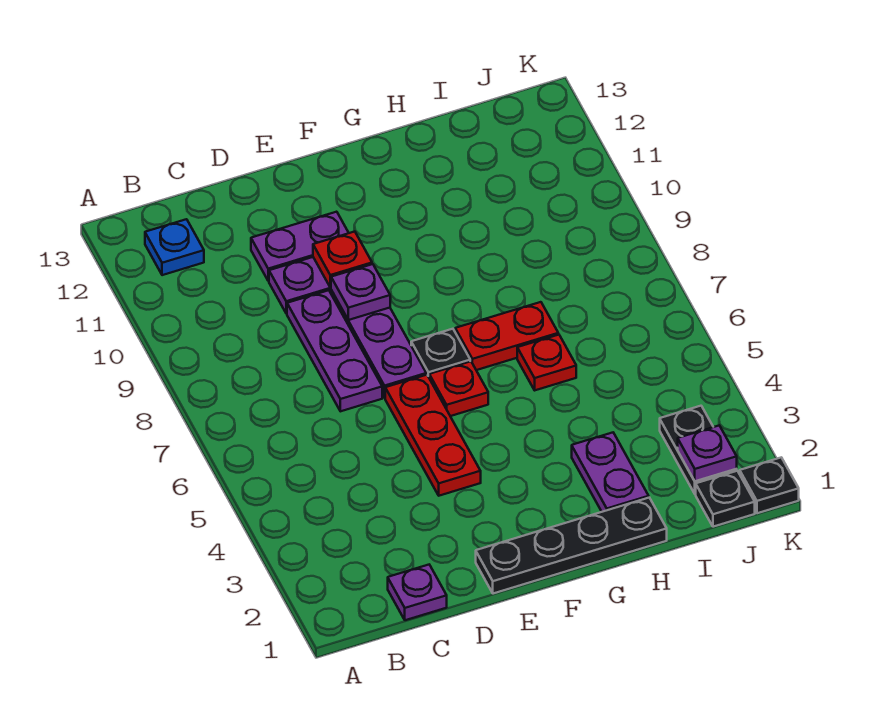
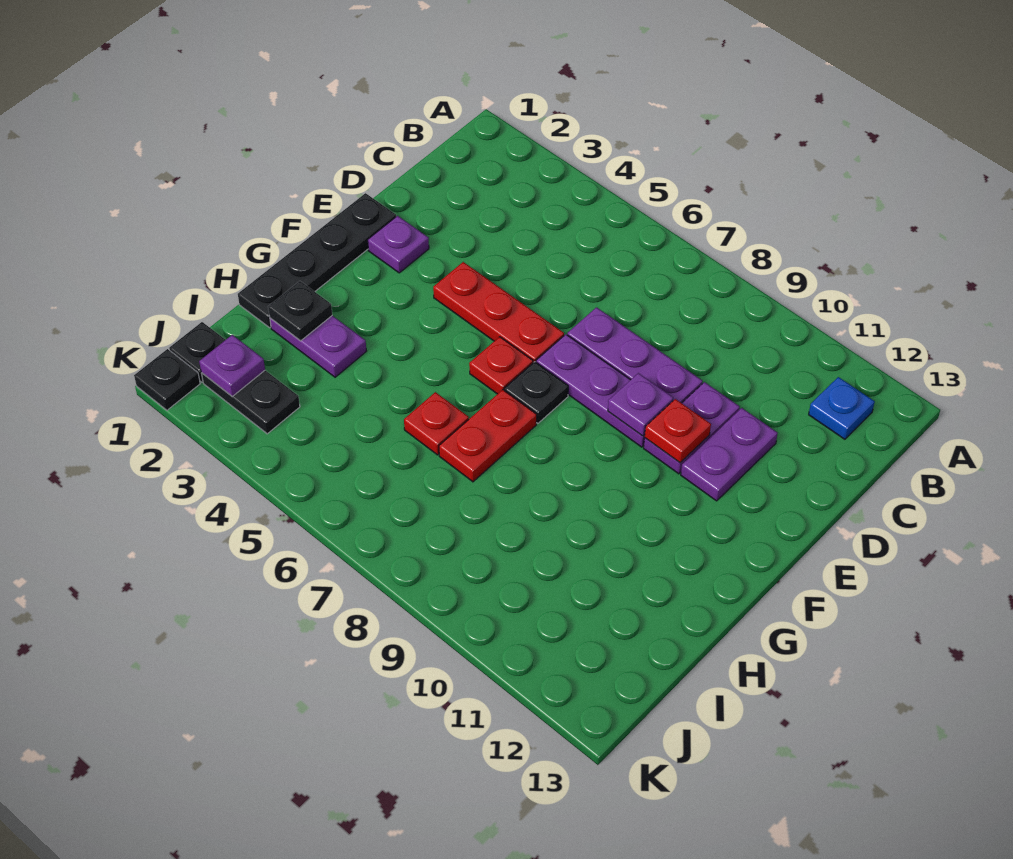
purple plate C1 level 1 -> purple plate E2 level 1
none -> black plate H2 level 2

